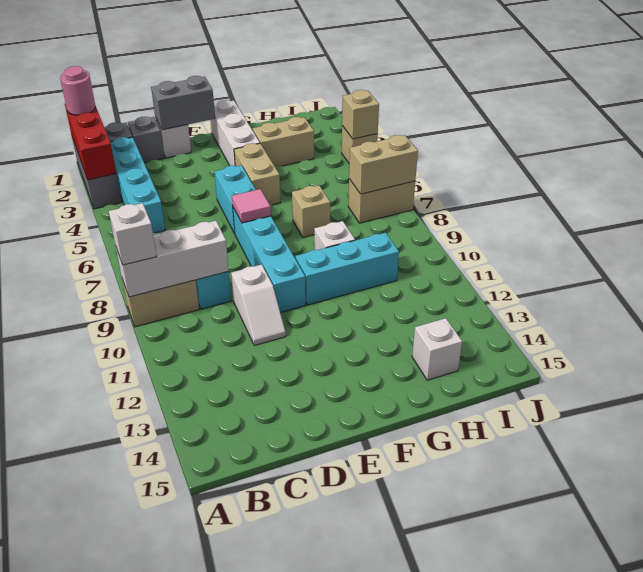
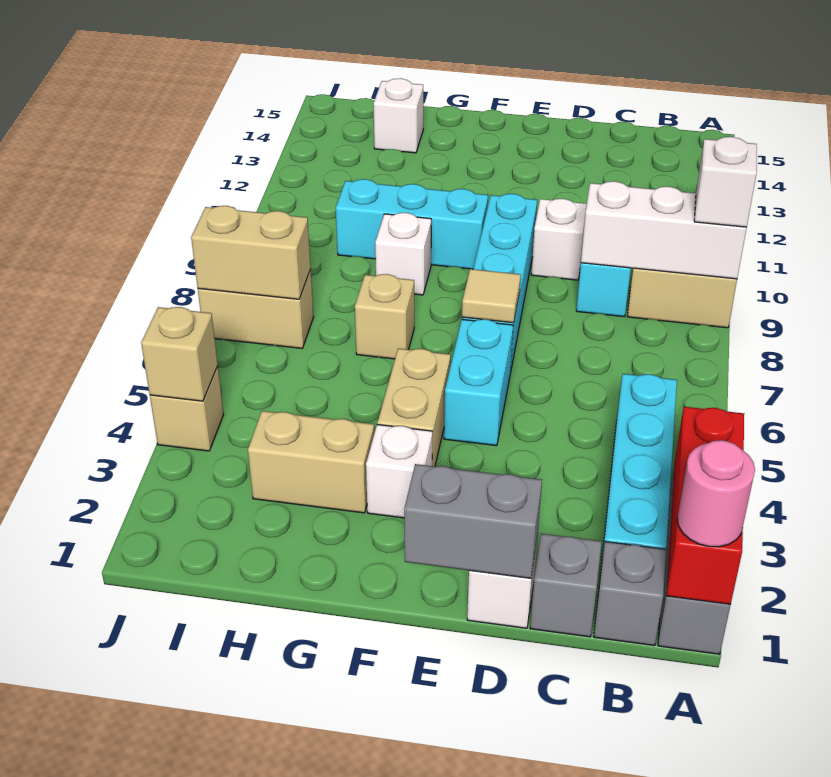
pink tile E7 level 2 -> tan tile E7 level 2
white brick F1:F3 level 1 -> white brick F3 level 1

